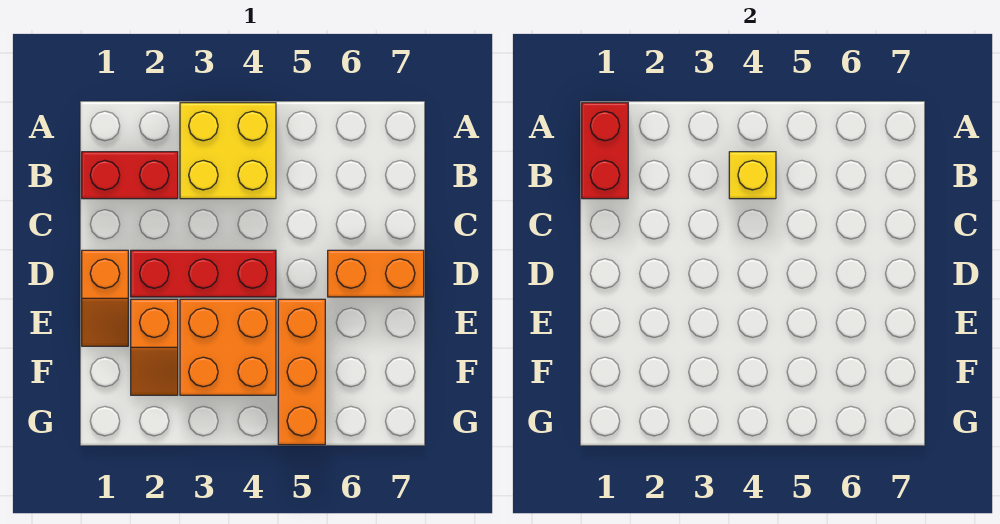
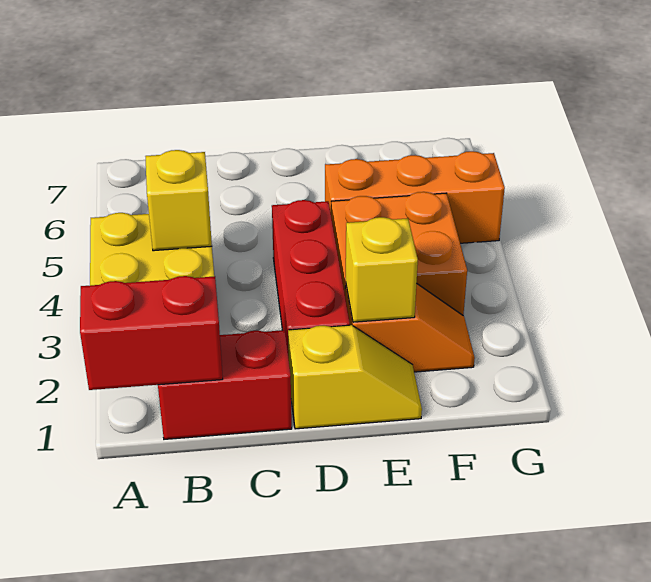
red brick B1:B2 level 1 -> red brick B1:C1 level 1
orange slope D1:E1 level 1 top D -> yellow slope D1:E1 level 1 top D
orange brick D6:D7 level 1 -> none
none -> yellow brick E2 level 2

